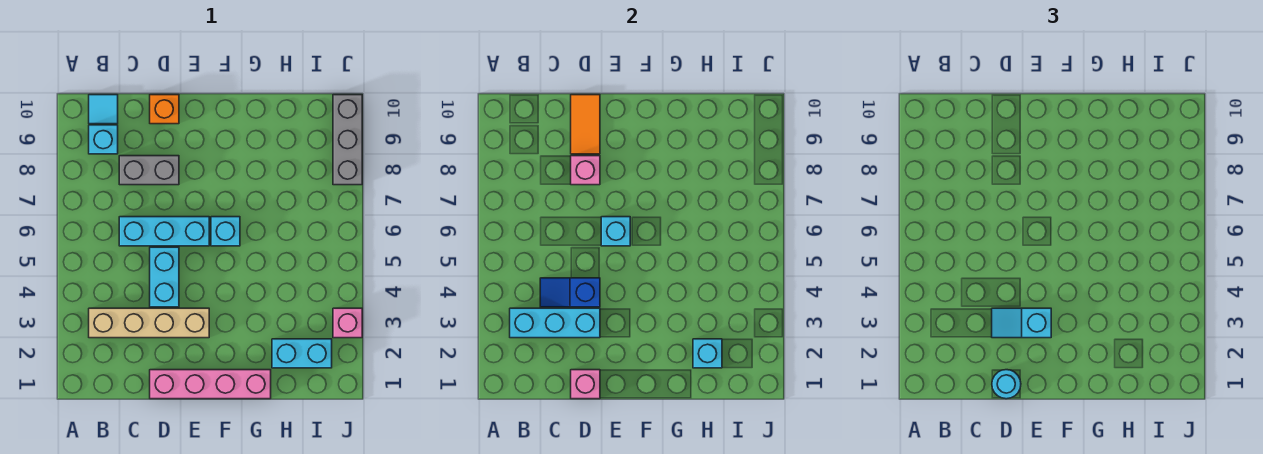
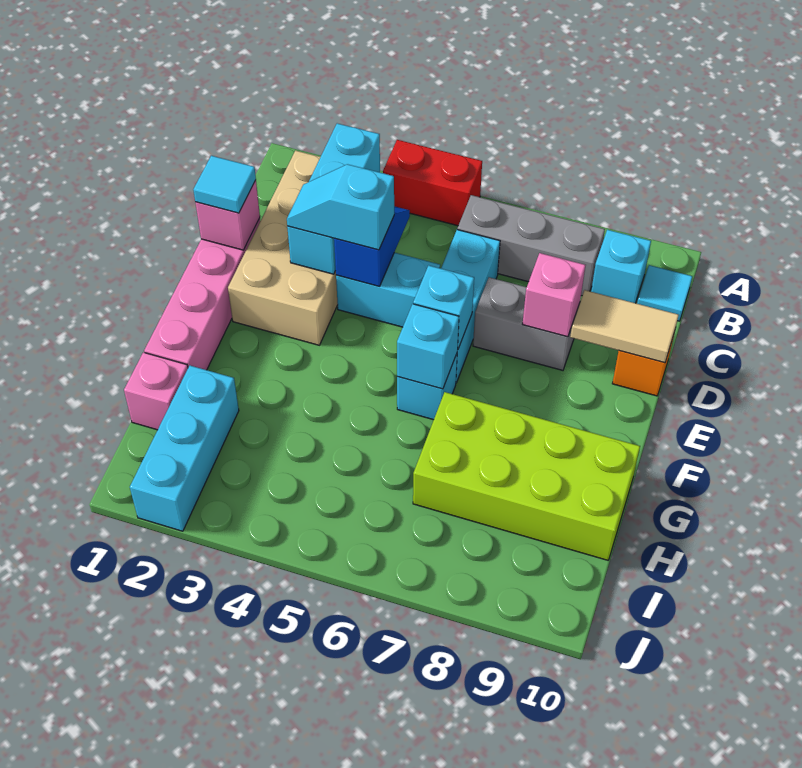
none -> red brick A4:A5 level 1
tan brick B3:E3 level 1 -> tan brick B2:E3 level 1
grey brick C8:D8 level 1 -> grey brick D7:D8 level 1
cyan round brick D1 level 3 -> cyan tile D1 level 3
cyan slope D3:E3 level 3 top E -> cyan slope D3:D4 level 3 top 4
orange tile D9:D10 level 2 -> tan tile D9:D10 level 2
none -> lime brick G7:H10 level 1
cyan brick H2:I2 level 1 -> cyan brick H2:J2 level 1
cyan brick H2 level 2 -> cyan brick F6 level 2
pink brick J3 level 1 -> pink brick H1 level 1
grey brick J8:J10 level 1 -> grey brick B6:B8 level 1

